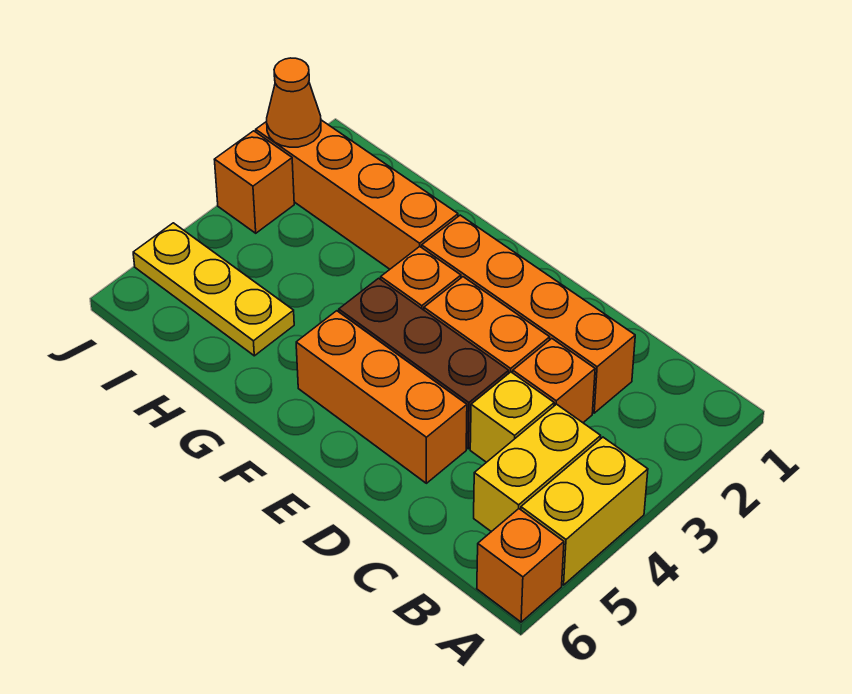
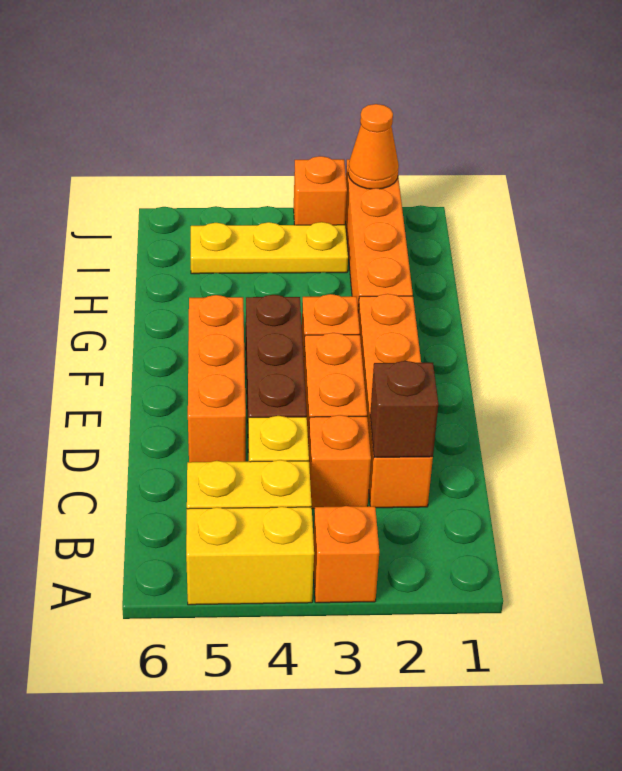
orange brick A6 level 1 -> orange brick A3 level 1
none -> brown brick C2 level 2
yellow plate H5:J5 level 1 -> yellow plate I3:I5 level 1

